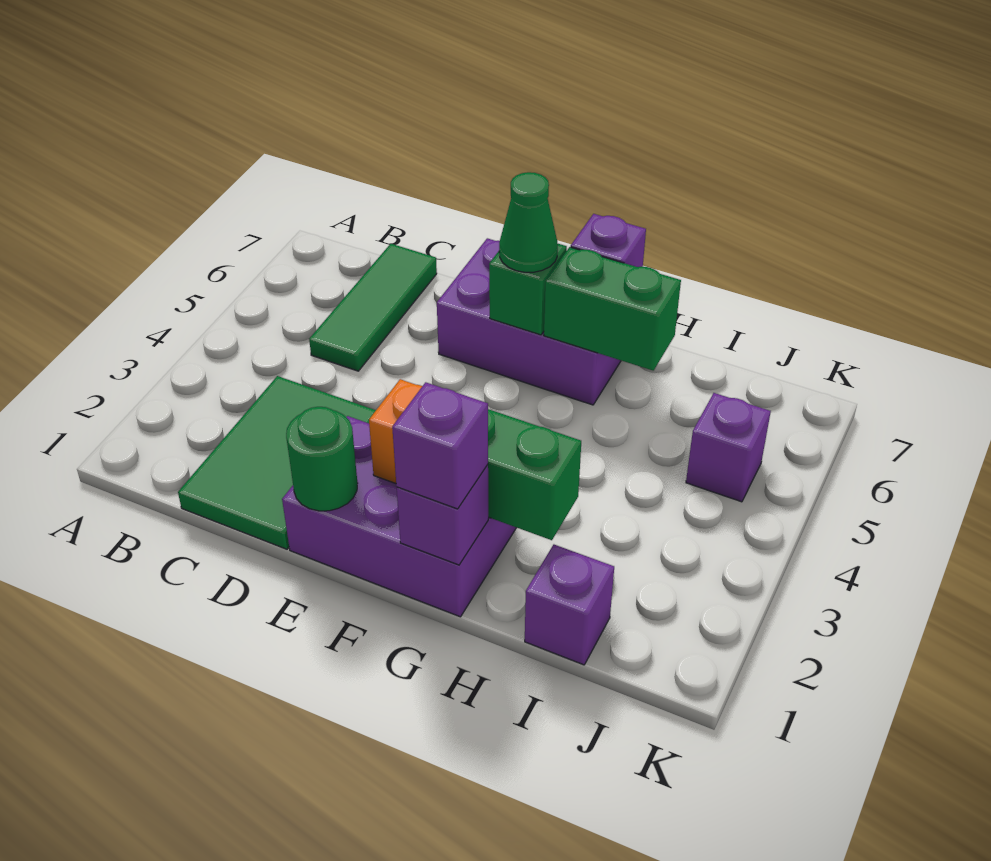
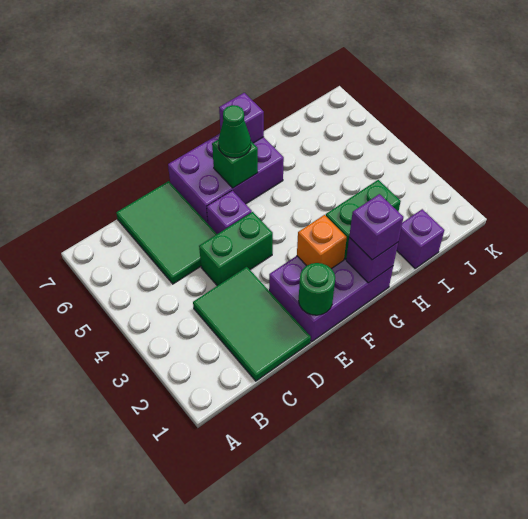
green tile C5:C7 level 1 -> green tile C5:D7 level 1
green brick G6:H6 level 2 -> green brick D4:E4 level 1
purple brick J5 level 1 -> purple brick E5 level 1

